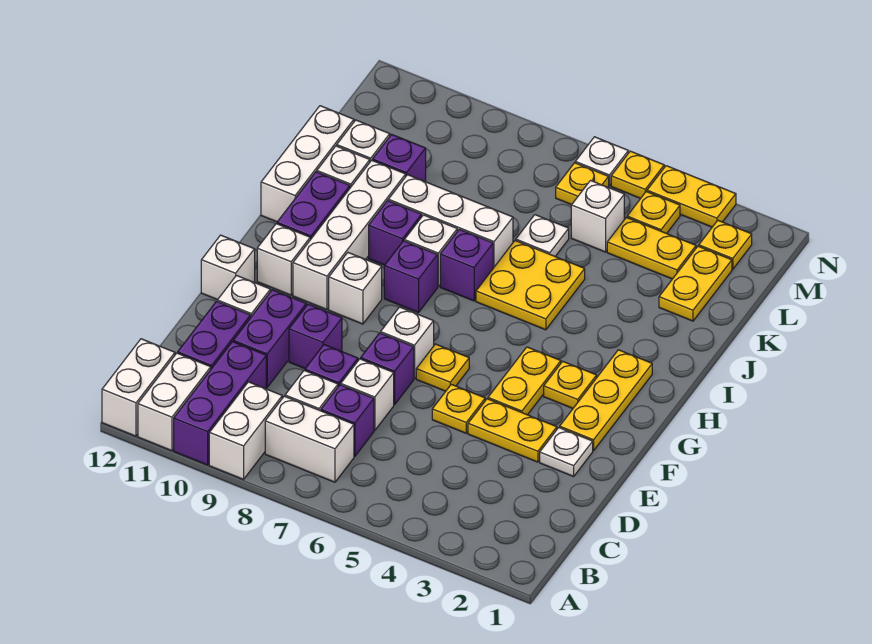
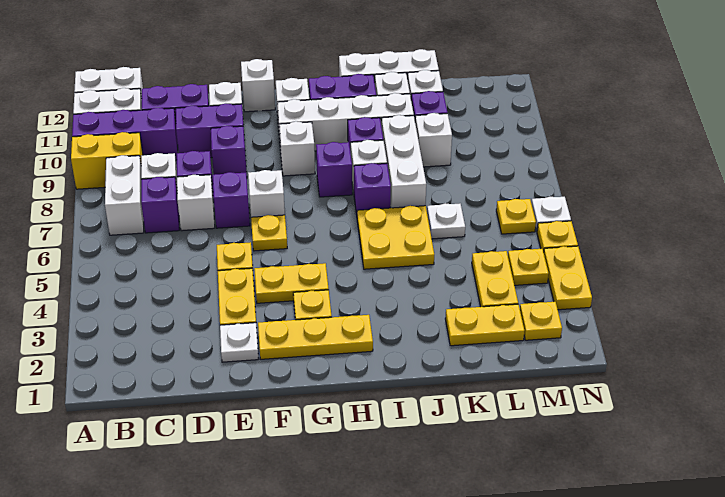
white brick A9:B9 level 1 -> yellow brick A9:B9 level 1
white brick L5 level 1 -> white brick K9 level 1

